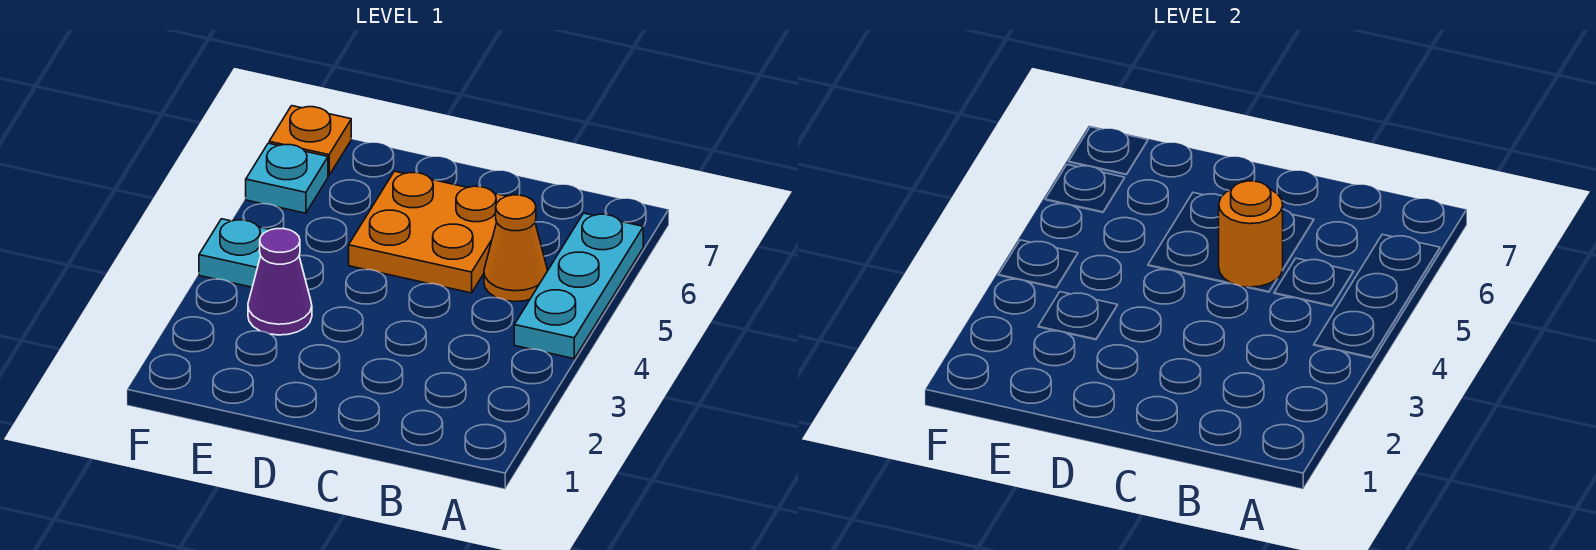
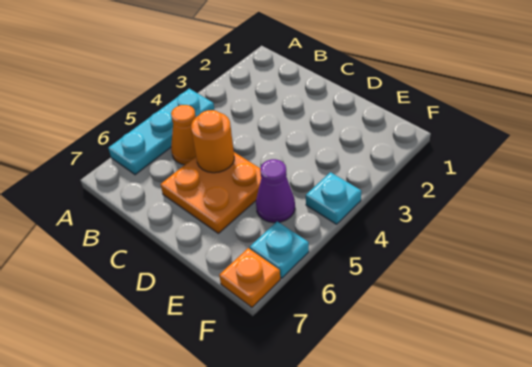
purple cone E3 level 1 -> purple cone E5 level 1

